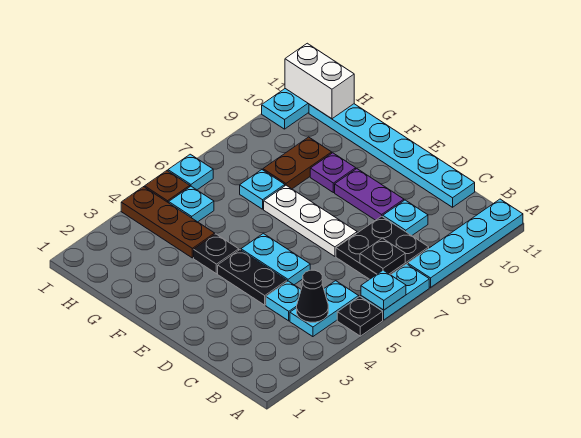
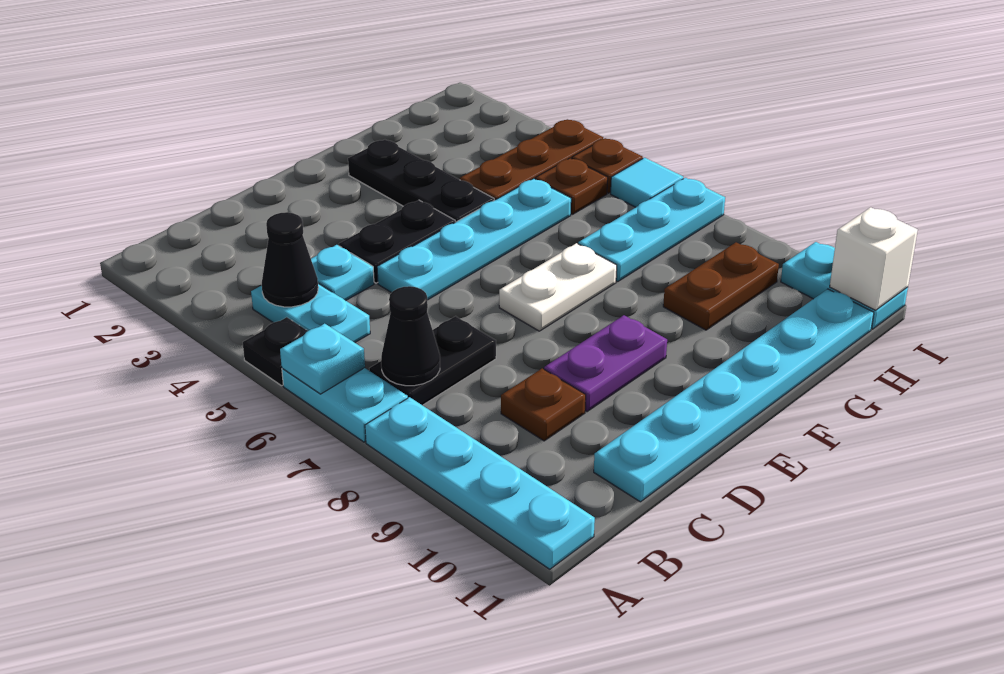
black plate B7:C8 level 1 -> black plate B7:C7 level 1
black plate B7 level 2 -> black cone B7 level 2
cyan plate C9 level 1 -> brown plate C9 level 1
cyan plate D5:E5 level 1 -> cyan plate D5:G5 level 1
white plate D7:F7 level 1 -> white plate E7:F7 level 1
black plate F4 level 1 -> black plate F2:F4 level 1
purple plate F9 level 1 -> none
cyan plate G7 level 1 -> cyan plate G7:I7 level 1
brown plate G8:G9 level 1 -> brown plate G9:H9 level 1
cyan plate H5 level 1 -> brown plate H5 level 1
white brick H11:I11 level 2 -> white brick I11 level 2
cyan plate I6 level 1 -> cyan tile I6 level 1

